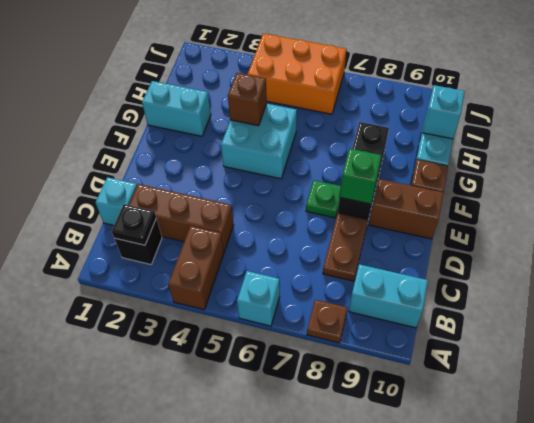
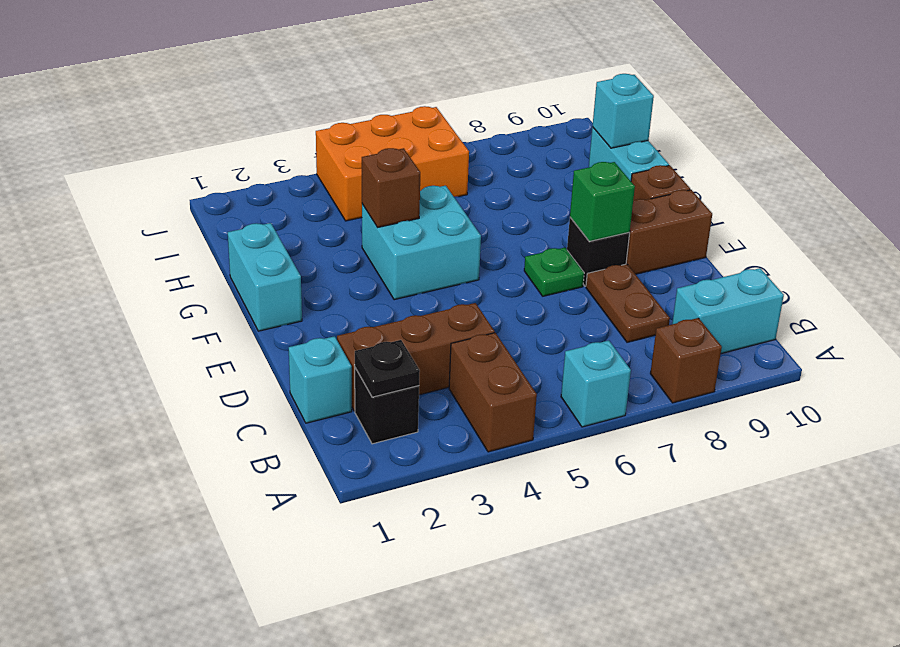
brown plate A8 level 1 -> brown brick A8 level 1
black brick E8:G8 level 1 -> black brick E8 level 1
cyan brick G1:G2 level 1 -> cyan brick F1:G1 level 1

